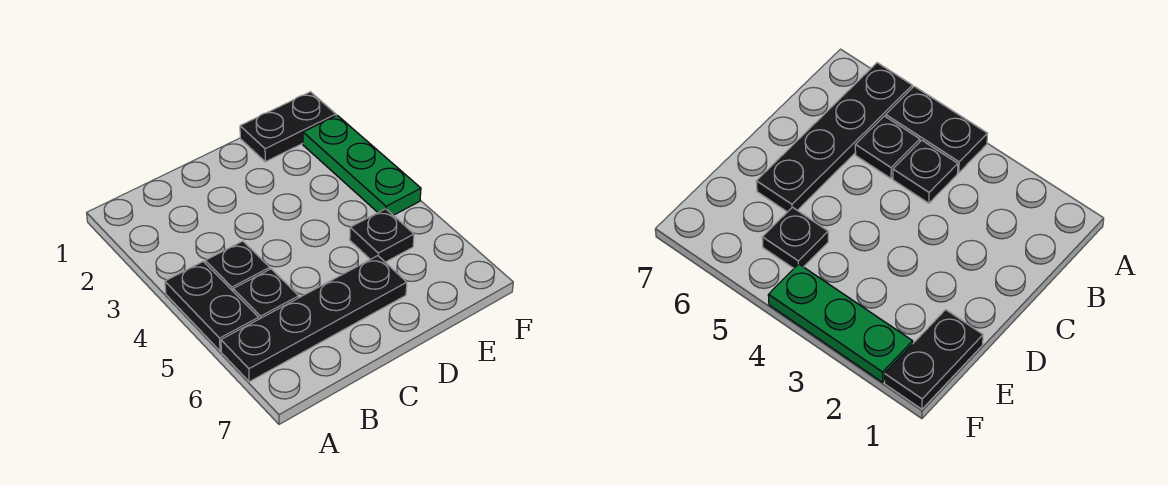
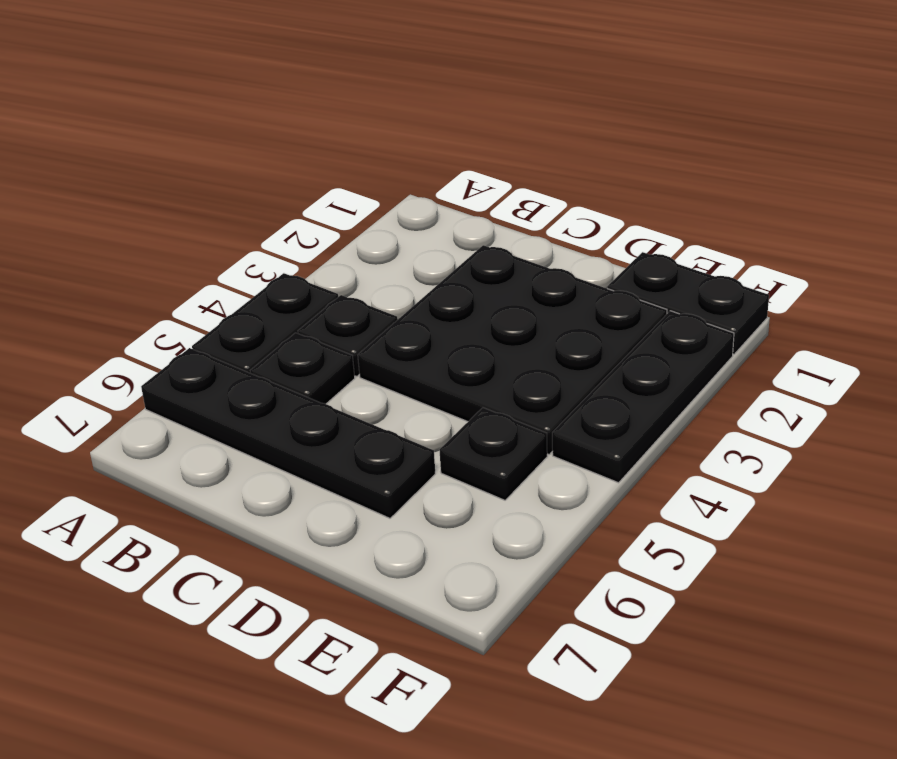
none -> black plate C2:E4 level 1
green plate F2:F4 level 1 -> black plate F2:F4 level 1

